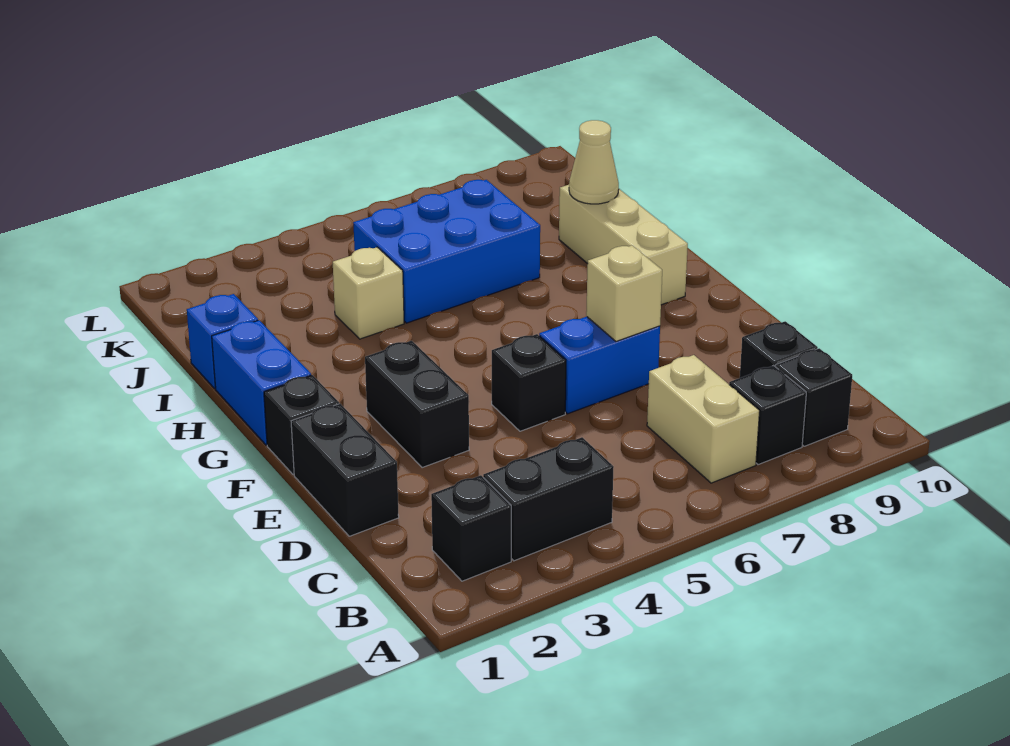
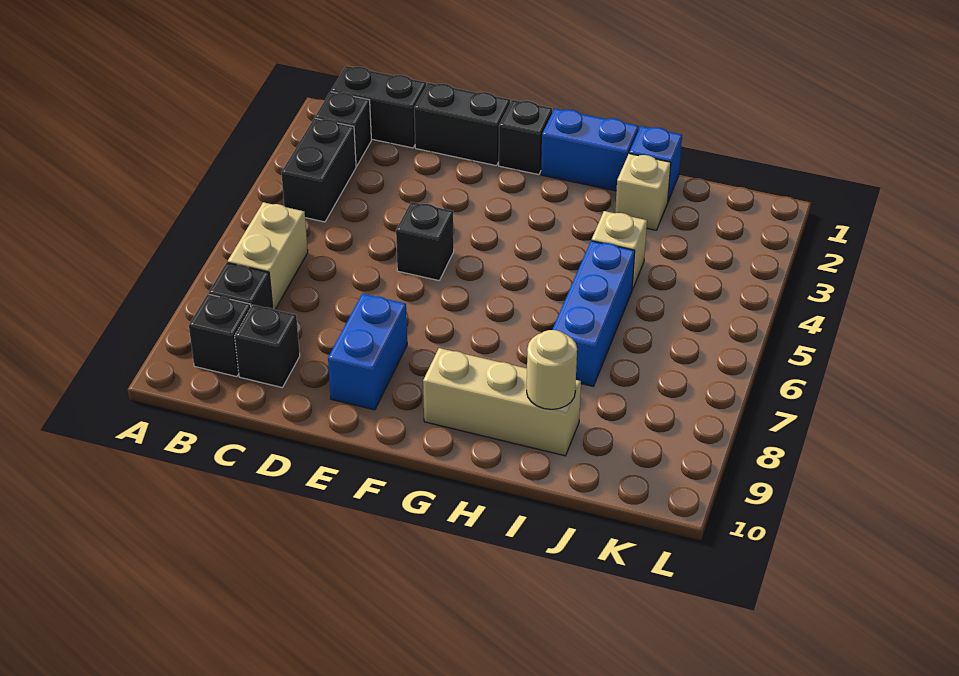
tan brick B7:C7 level 1 -> tan brick B6:B7 level 1
black brick E3:F3 level 1 -> black brick B1:C1 level 1
blue brick E6:E7 level 1 -> blue brick E8:E9 level 1
tan brick E7 level 2 -> tan brick I2 level 1
blue brick I5:J7 level 1 -> blue brick I5:I7 level 1
tan cone I9 level 2 -> tan round brick I9 level 2

